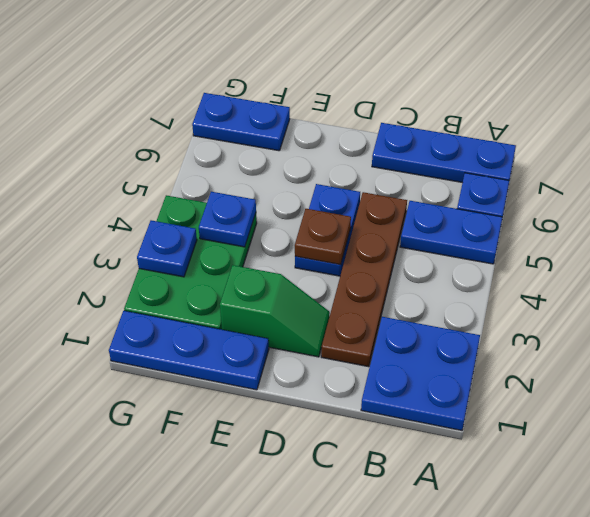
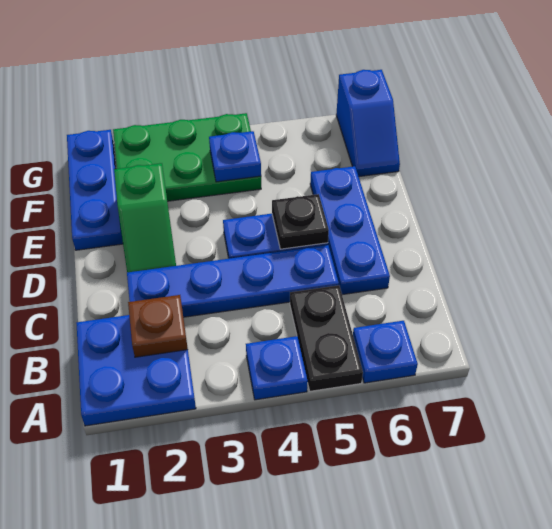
blue plate A5:B5 level 1 -> black plate A5:B5 level 1
blue plate A7:C7 level 1 -> blue plate C6:E6 level 1
brown plate C2:C5 level 1 -> blue plate C2:C5 level 1
brown plate D4 level 2 -> brown plate B2 level 2
none -> black plate D5 level 2
blue plate F7:G7 level 1 -> blue slope F7:G7 level 1 top G
blue plate G3 level 2 -> blue plate A4 level 1

